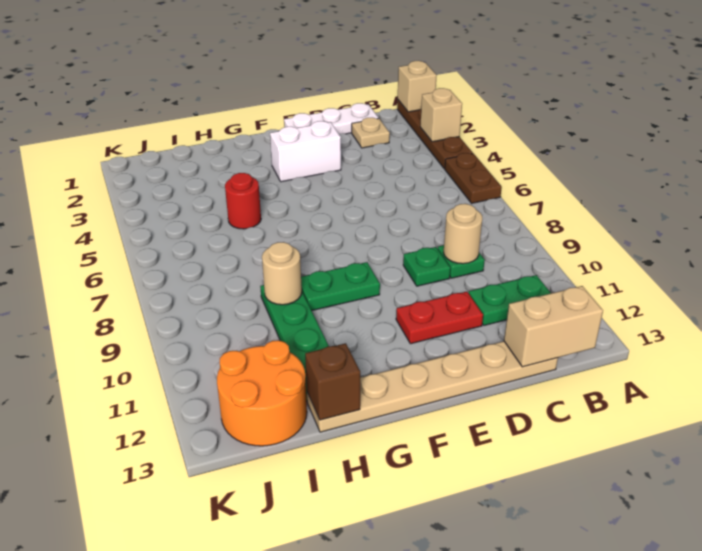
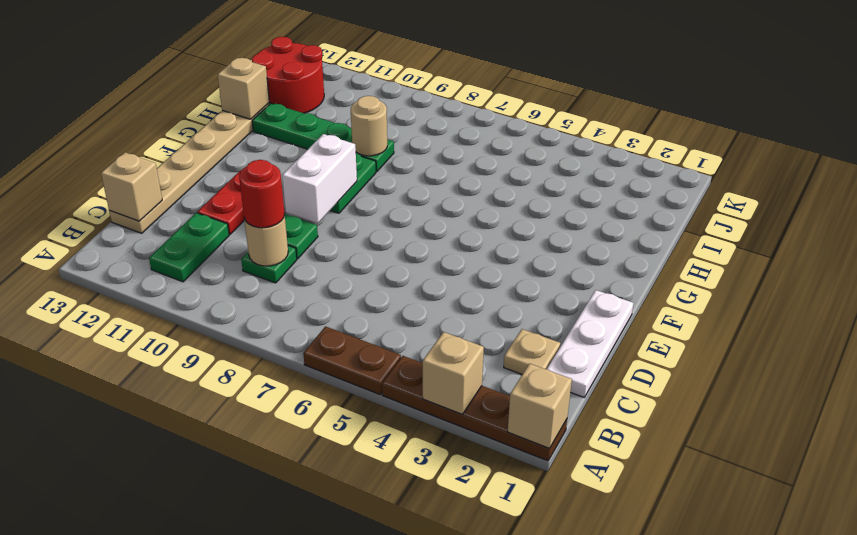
tan brick B13:C13 level 2 -> tan brick C13 level 2
white brick E3:F3 level 1 -> white brick E9:F9 level 2
red round brick H5 level 1 -> red round brick C9 level 3
brown brick H13 level 2 -> tan brick H13 level 2
orange round brick I12:J13 level 1 -> red round brick I12:J13 level 1

